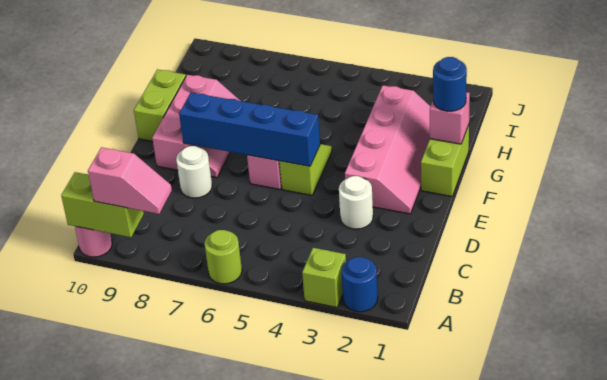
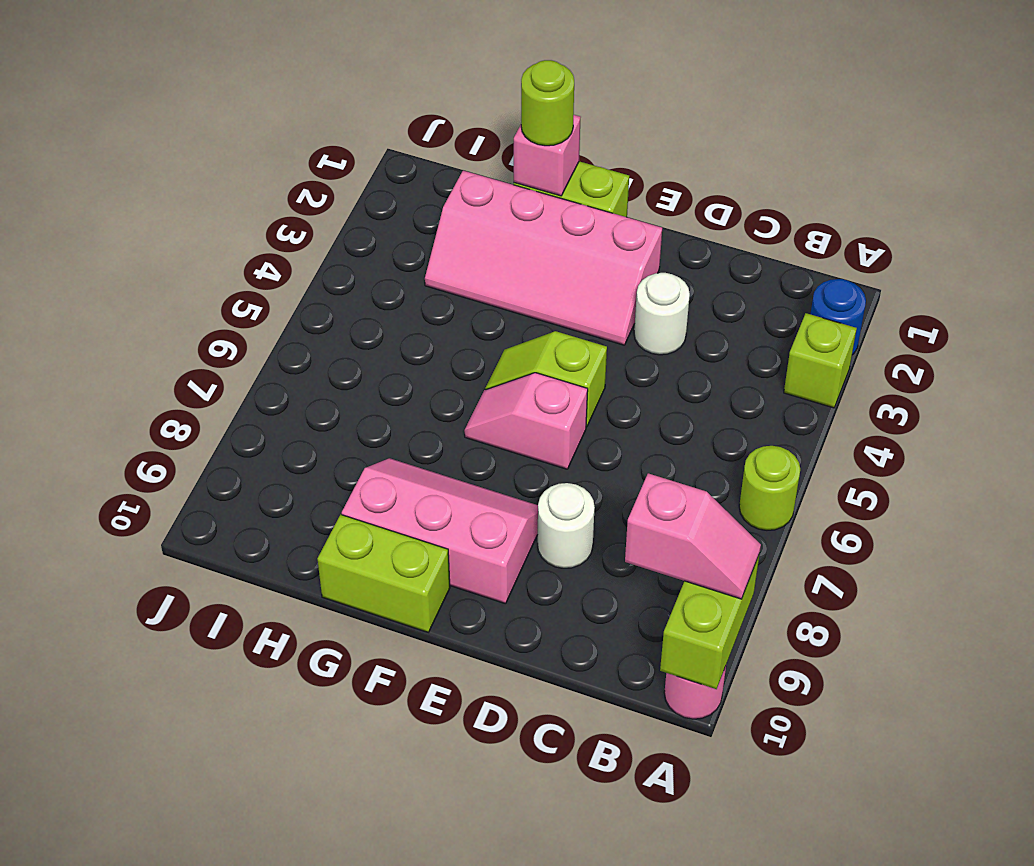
pink slope A8:A9 level 3 top 9 -> pink slope A9:B9 level 3 top B
pink slope E2:H3 level 1 top 3 -> pink slope E2:H3 level 1 top 2
blue brick E5:E8 level 2 -> none
blue round brick G1 level 3 -> lime round brick G1 level 3

